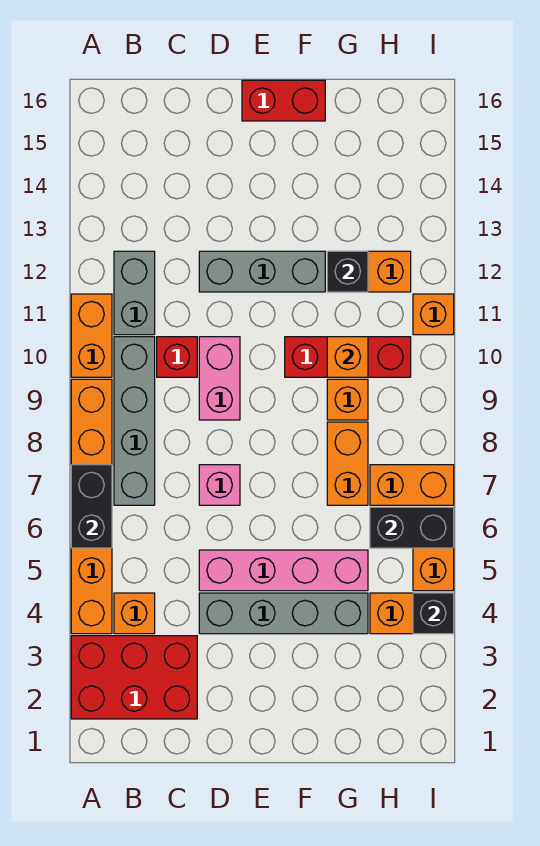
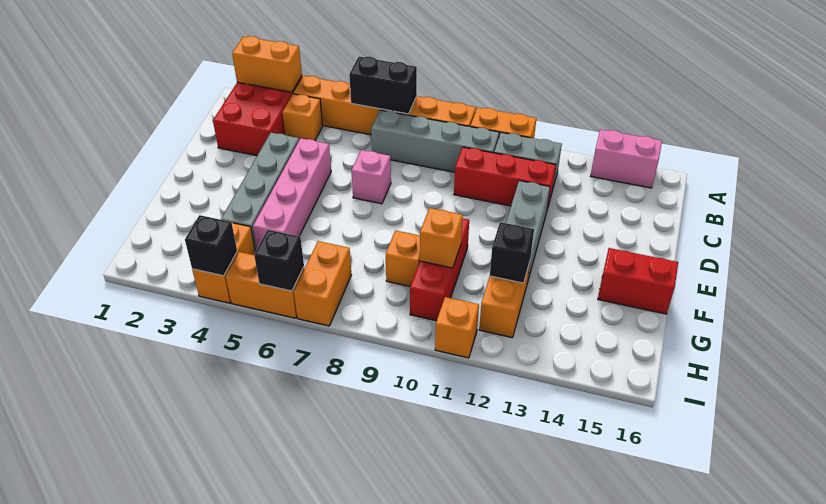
red brick C10 level 1 -> red brick C10:C12 level 1
pink brick D9:D10 level 1 -> pink brick A14:A15 level 1
red brick E16:F16 level 1 -> red brick F15:F16 level 1
orange brick G7:G8 level 1 -> orange brick A2:A3 level 2
black brick H6:I6 level 2 -> black brick I6 level 2

